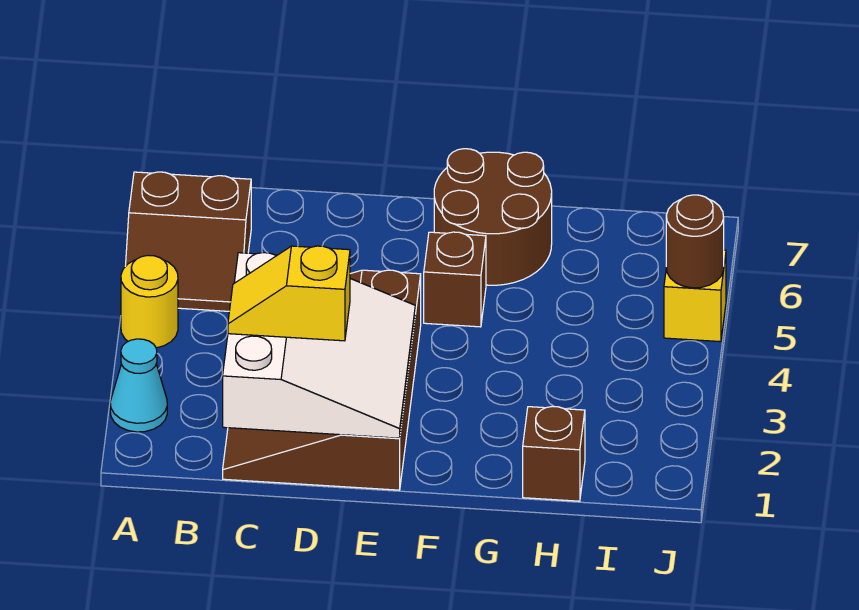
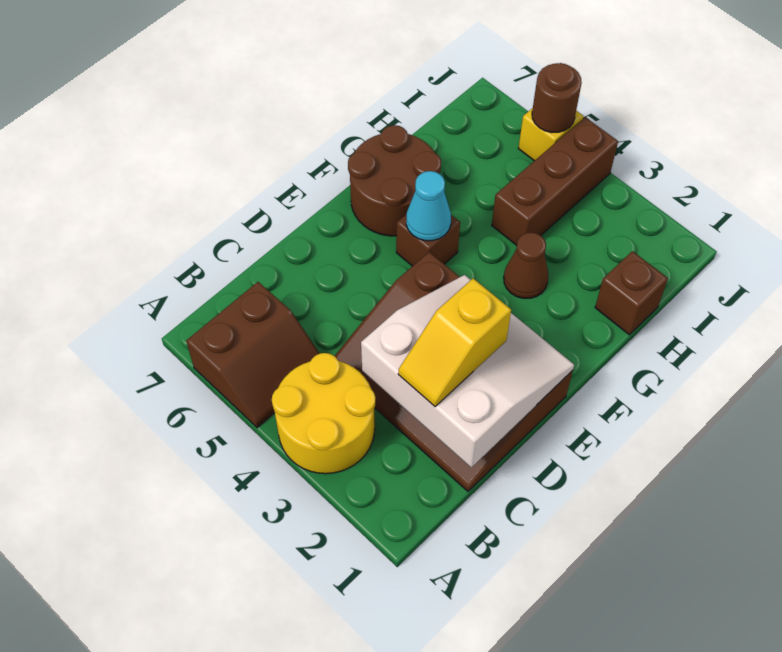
cyan cone A2 level 1 -> cyan cone F5 level 2
yellow round brick A4 level 1 -> yellow round brick A3:B4 level 1
none -> brown cone G3 level 1
none -> brown brick H4:J4 level 1

